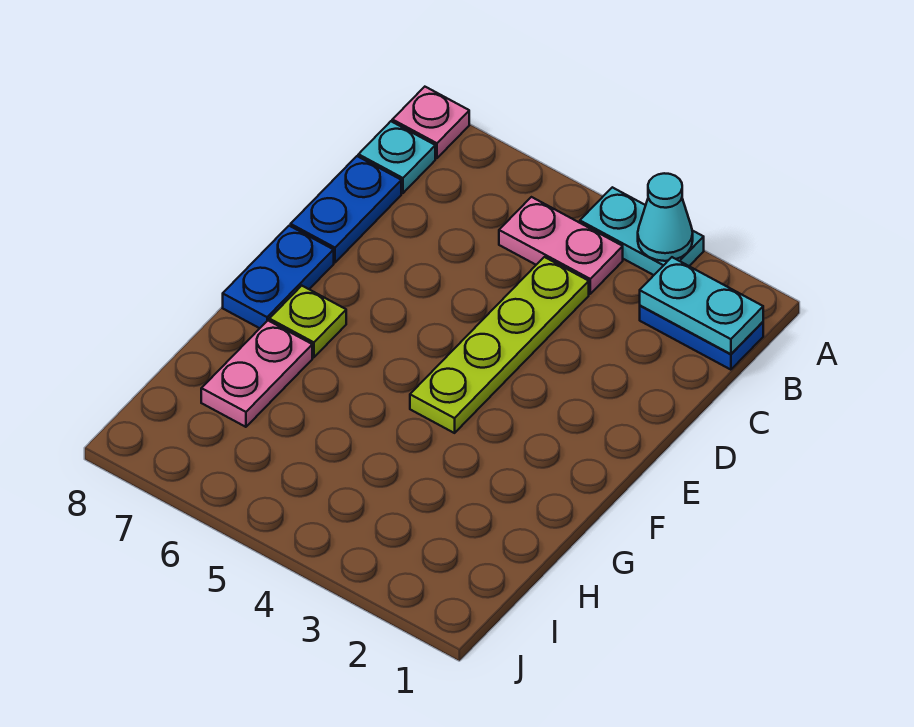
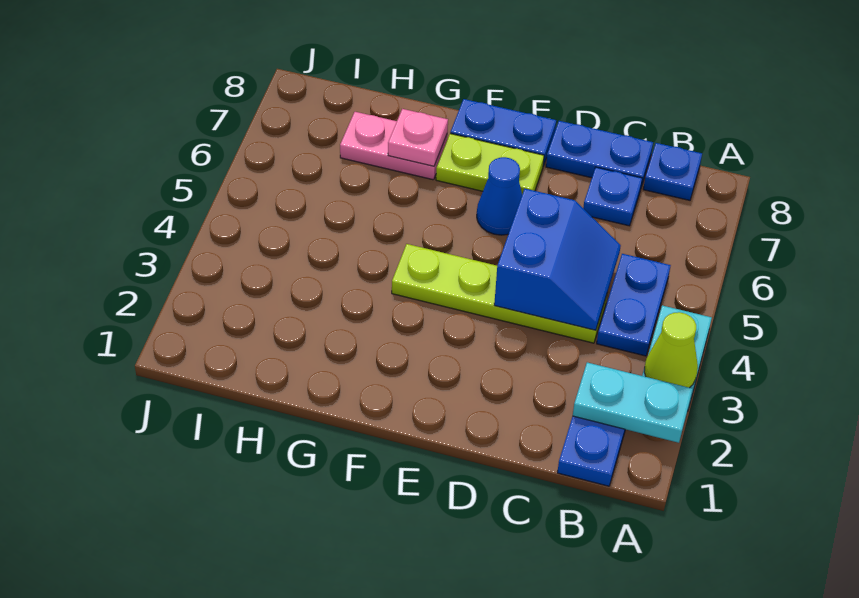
cyan cone A3 level 2 -> lime cone A3 level 2
pink plate A8 level 1 -> pink plate G7 level 2
cyan plate B1:B2 level 2 -> cyan plate A2:B2 level 2
pink plate B4:B5 level 1 -> blue plate B4:B5 level 1
cyan plate B8 level 1 -> blue plate B8 level 1
none -> blue slope C4:D5 level 2 top D
none -> blue plate C7 level 1
none -> blue cone E6 level 1
lime plate F7 level 1 -> lime plate E7:F7 level 1

